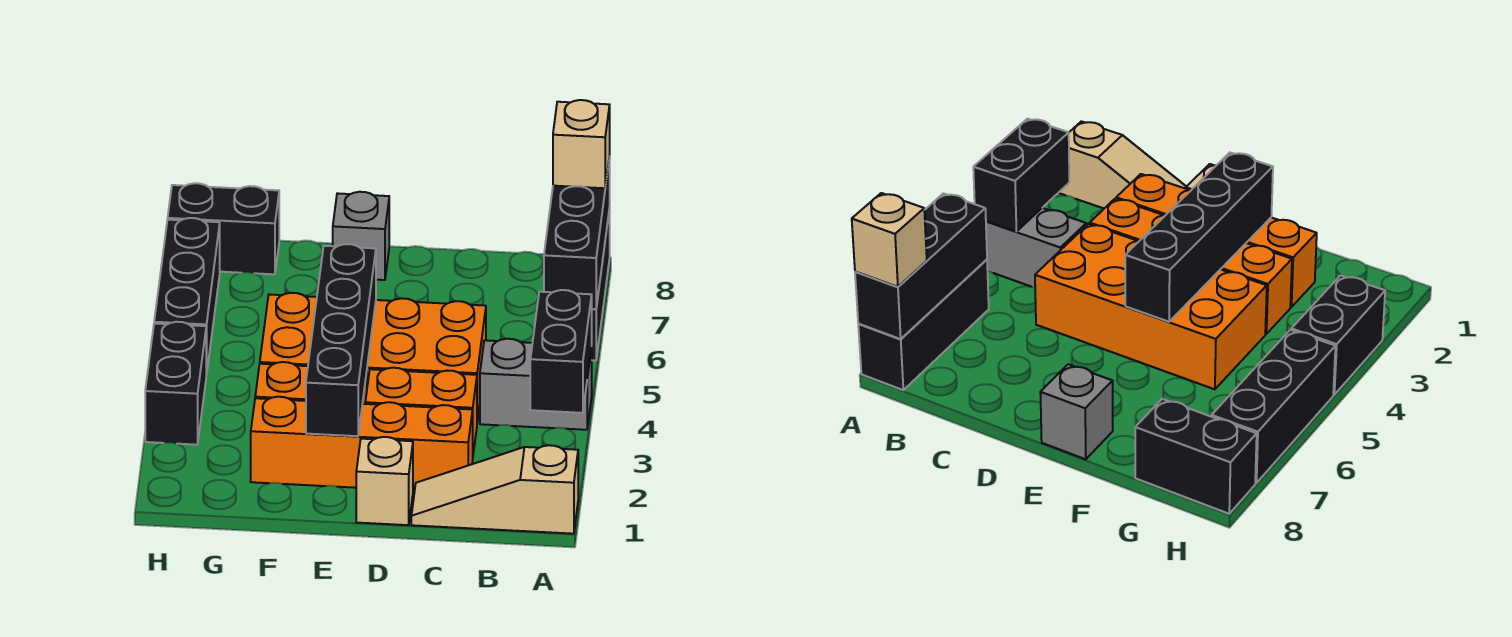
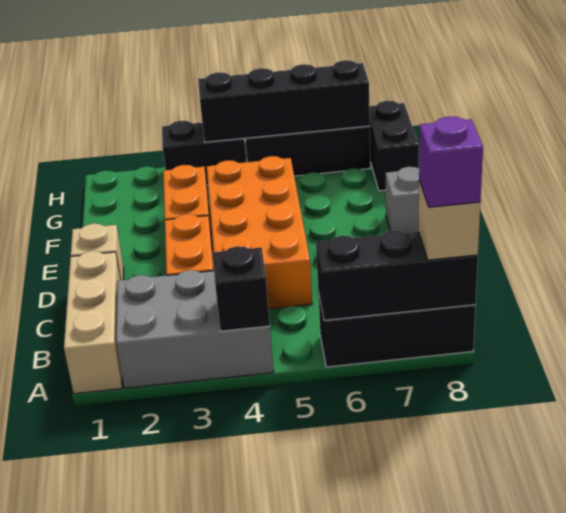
tan slope A1:C1 level 1 top A -> tan brick A1:C1 level 1
black brick A3:A4 level 2 -> black brick A4 level 2
grey brick A4:B4 level 1 -> grey brick A2:B4 level 1
none -> purple brick A8 level 4
orange brick C2:F2 level 1 -> none
black brick E2:E5 level 2 -> black brick H4:H7 level 2

